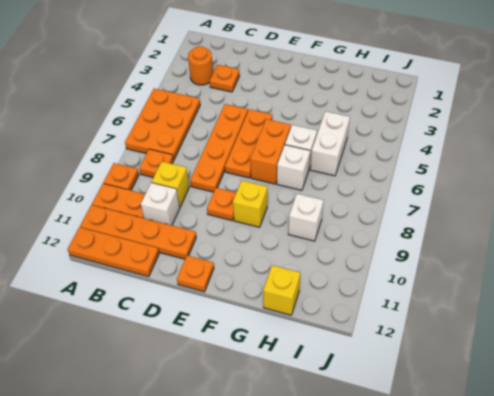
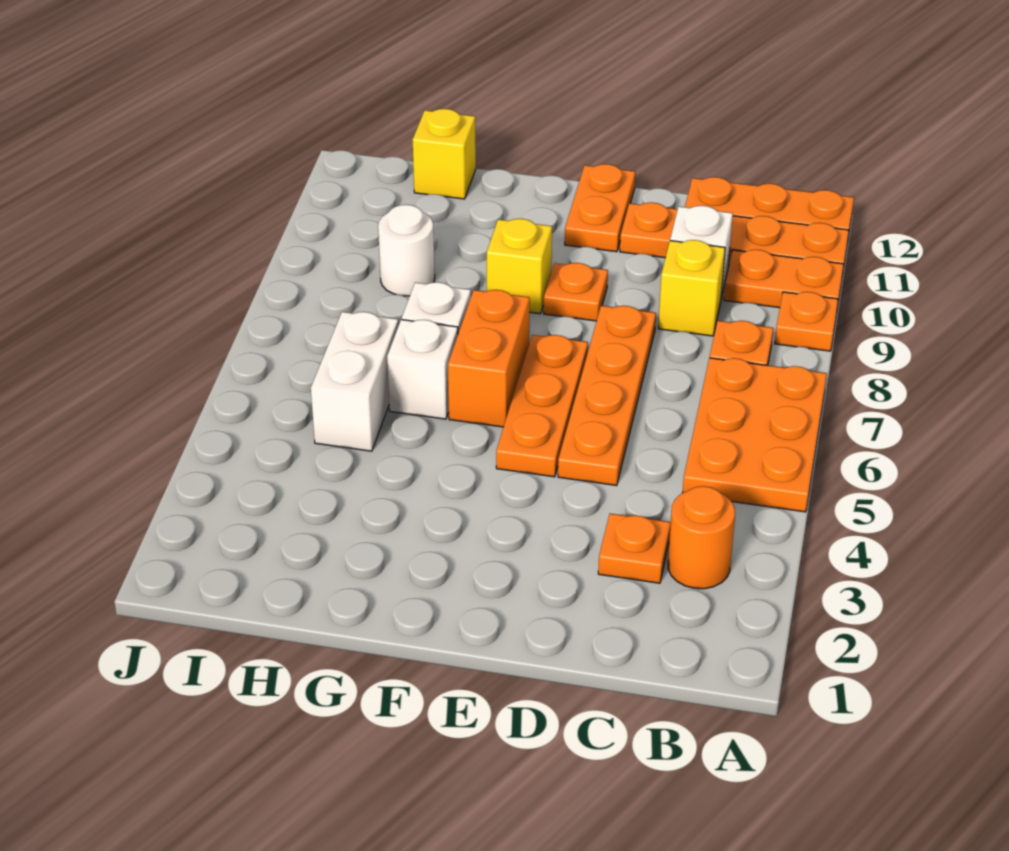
orange plate E12 level 1 -> orange plate E11:E12 level 1
white brick H9 level 1 -> white round brick H9 level 1

